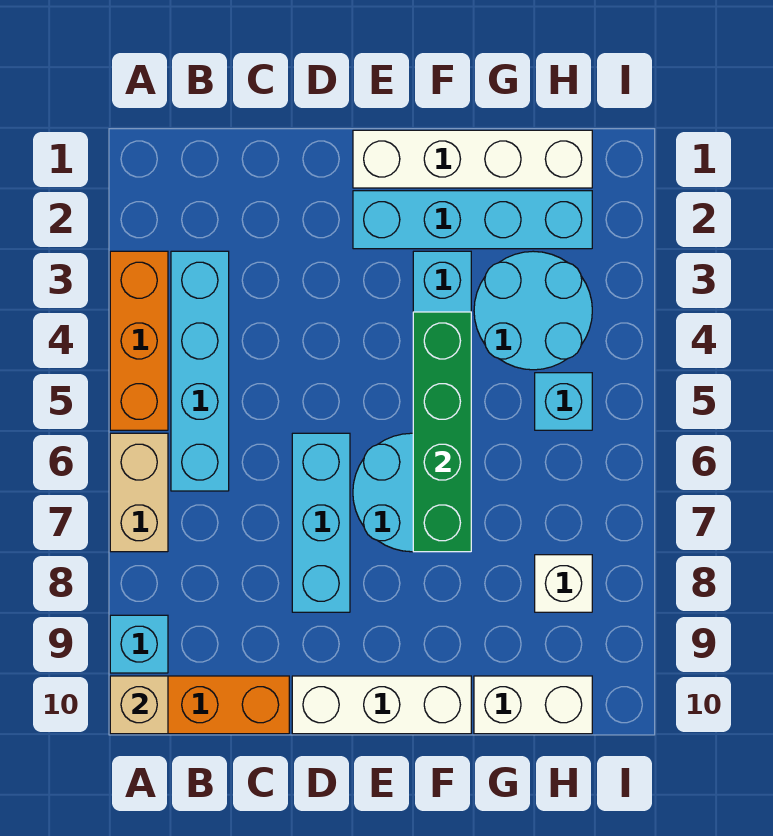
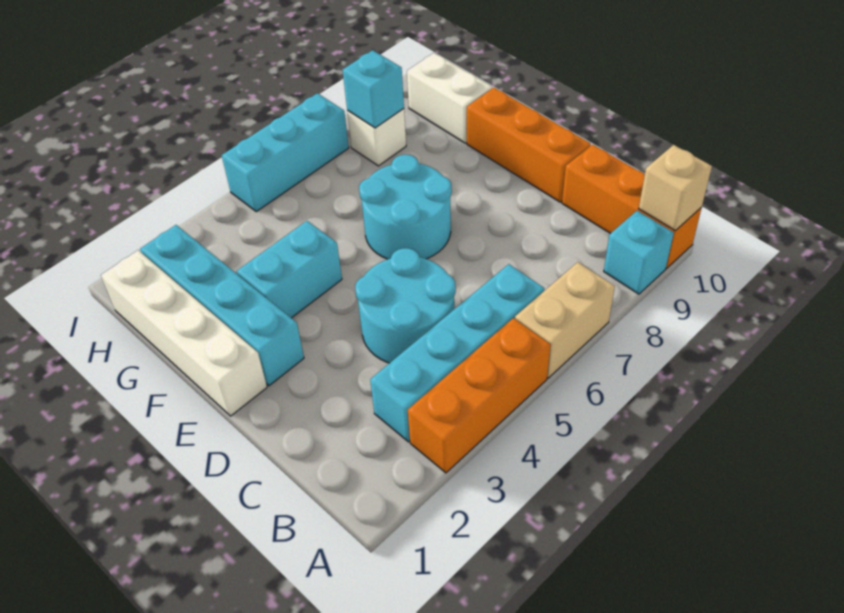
cyan brick D6:D8 level 1 -> cyan brick I5:I7 level 1
white brick D10:F10 level 1 -> orange brick D10:F10 level 1
green brick F4:F7 level 2 -> none
cyan round brick G3:H4 level 1 -> cyan round brick C4:D5 level 1
cyan brick H5 level 1 -> cyan brick H8 level 2

